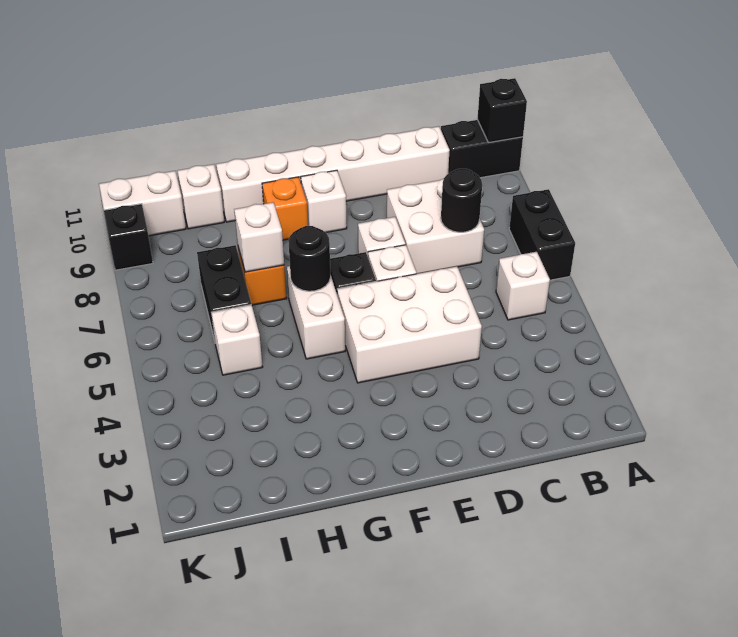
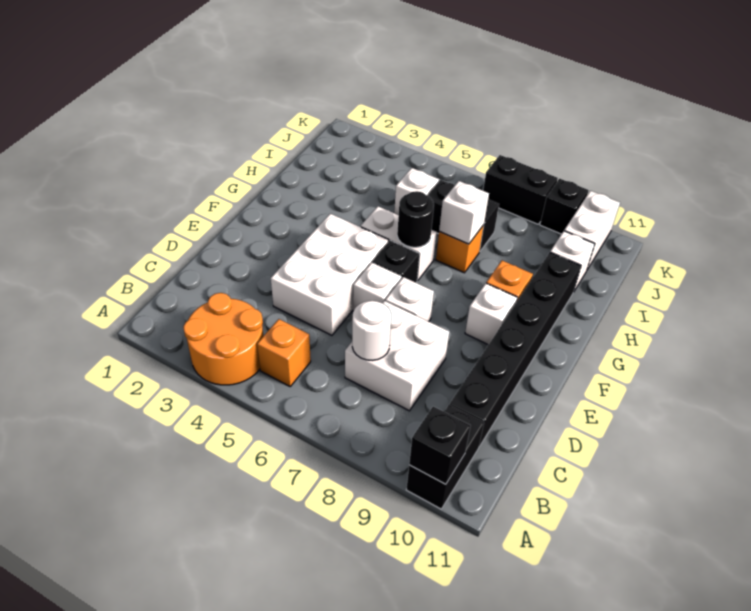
none -> orange round brick A3:B4 level 1
black brick A6:A7 level 1 -> black brick K7:K8 level 1
white brick B5 level 1 -> orange brick B5 level 1
black round brick C7 level 2 -> white round brick C7 level 2
white brick C10:H10 level 1 -> black brick C10:H10 level 1

